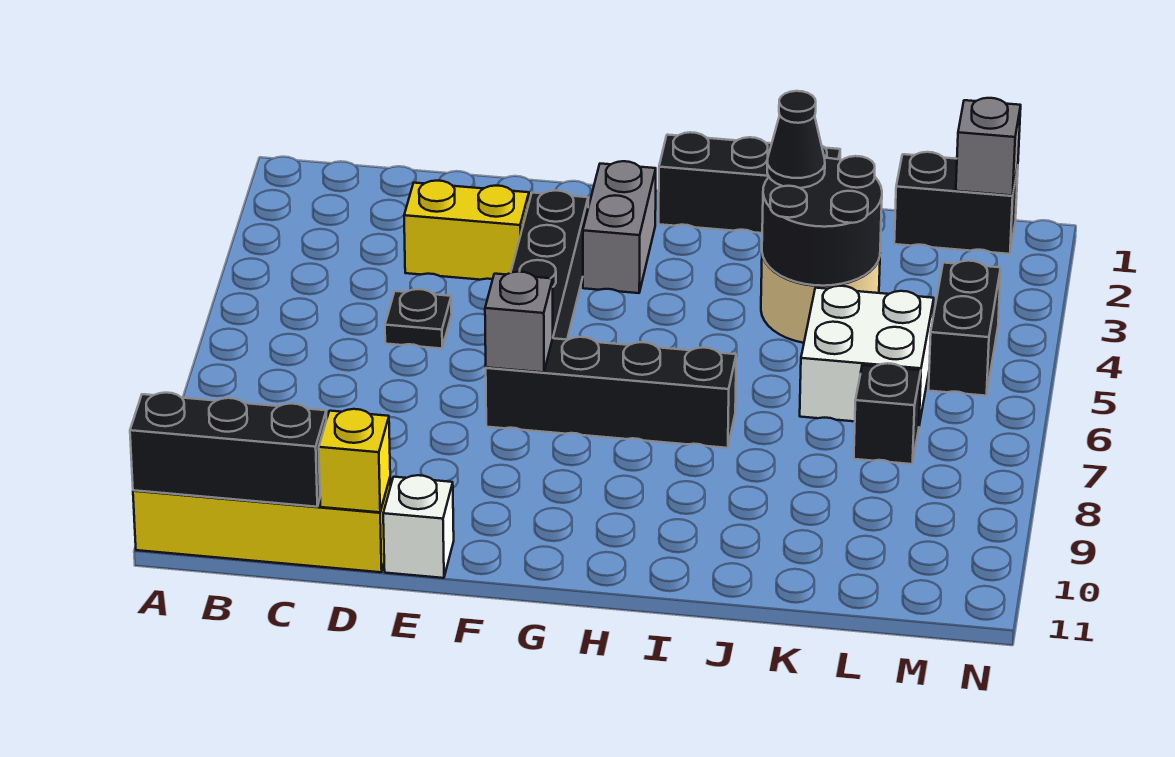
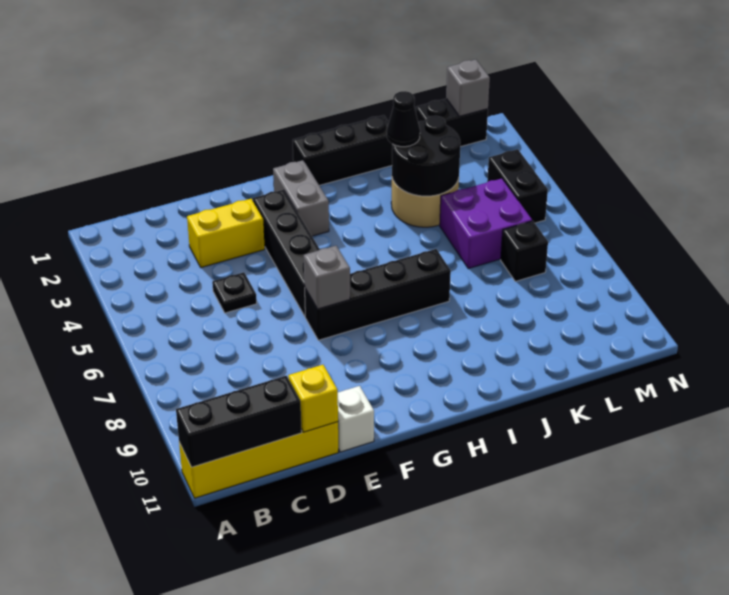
white brick K5:L6 level 1 -> purple brick K5:L6 level 1

